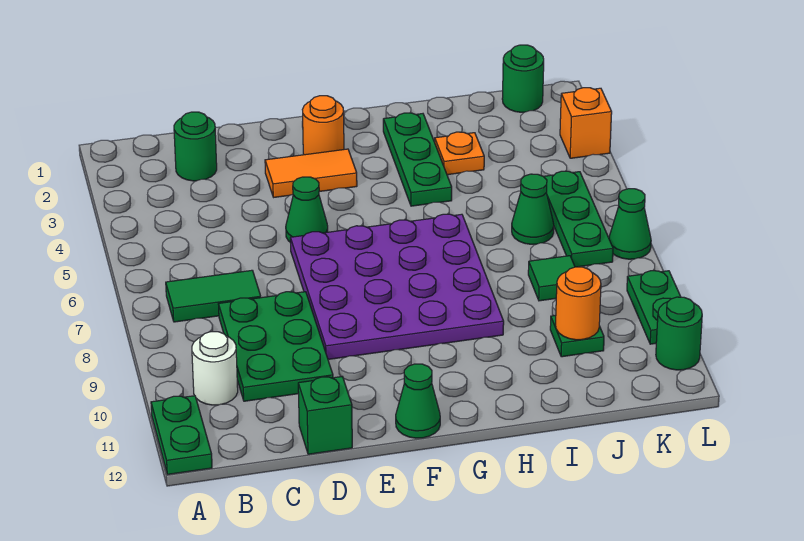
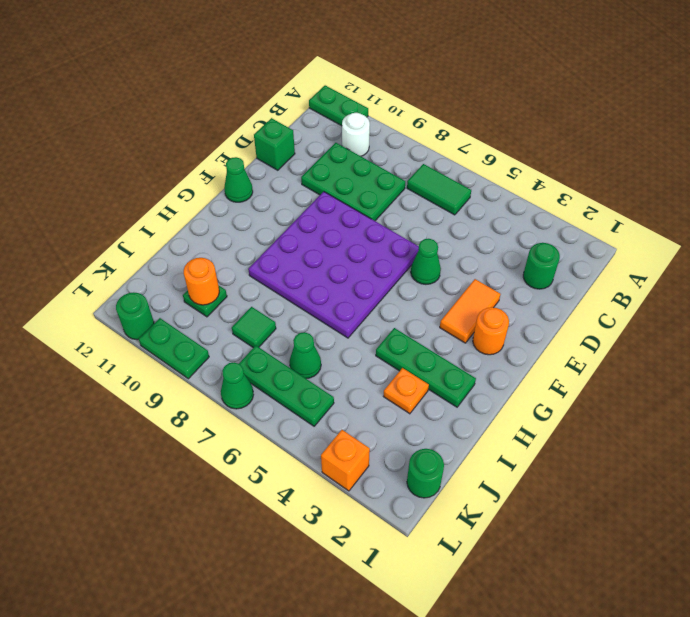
green tile B7:C7 level 1 -> green tile B6:B7 level 1

